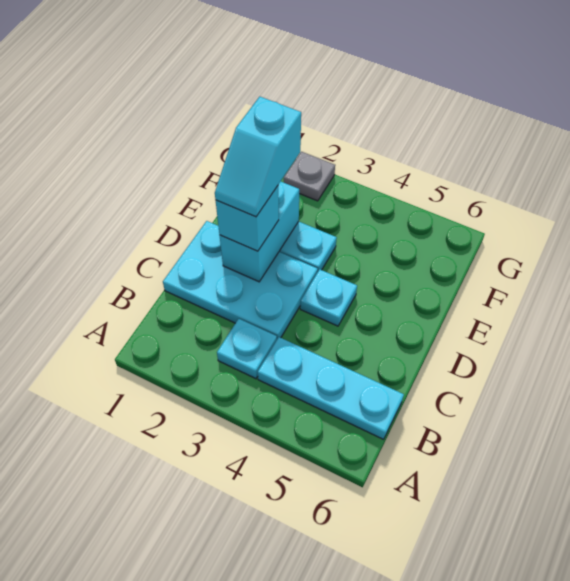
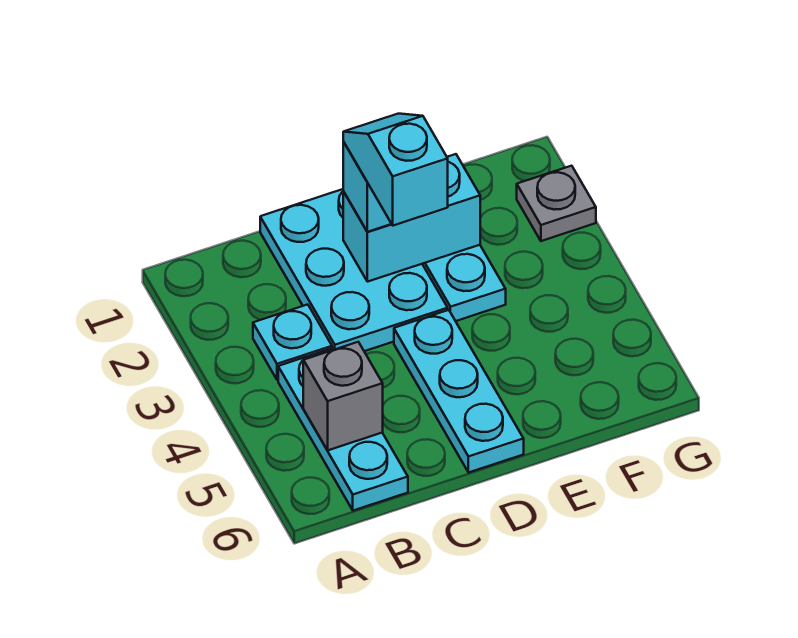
none -> grey brick B5 level 2
cyan slope D2:E2 level 4 top E -> cyan slope D2:D3 level 4 top 3
cyan plate D4 level 1 -> cyan plate D4:D6 level 1

